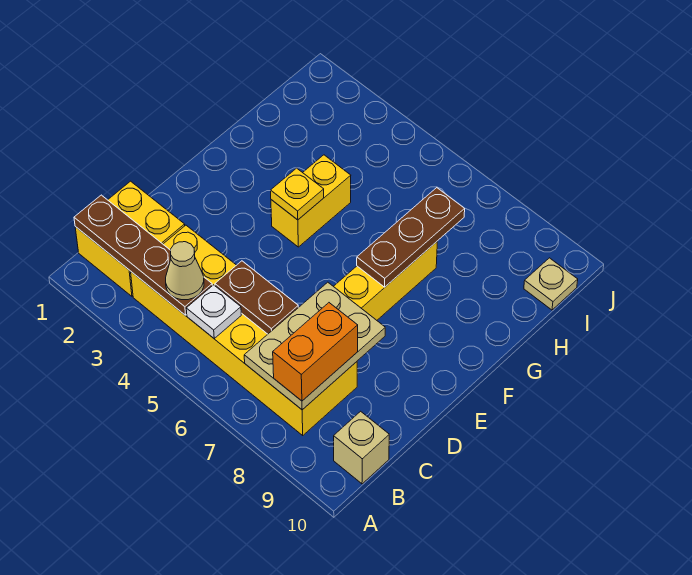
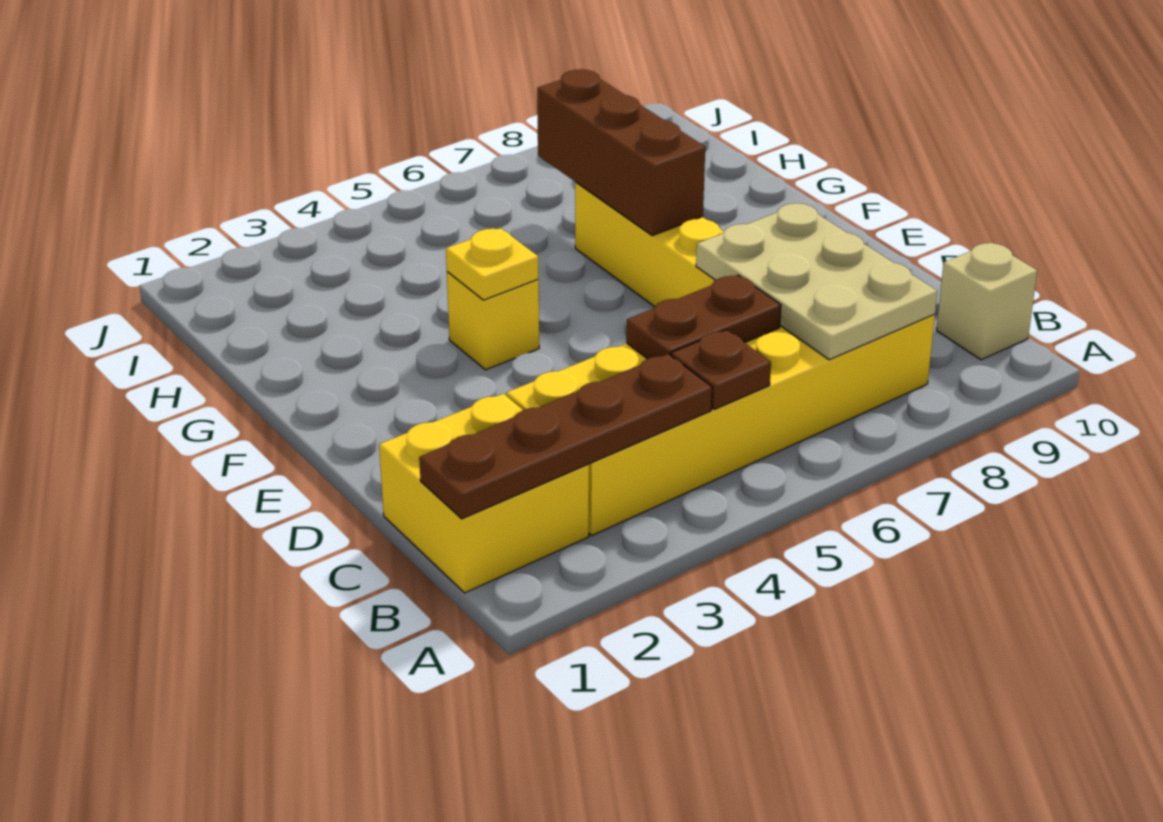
tan cone B4 level 3 -> none
white plate B5 level 2 -> brown plate B5 level 2
orange brick B8:C8 level 3 -> none
yellow brick F4:G4 level 1 -> yellow brick F4 level 1
brown plate F7:H7 level 2 -> brown brick F7:H7 level 2
tan plate I10 level 1 -> none

